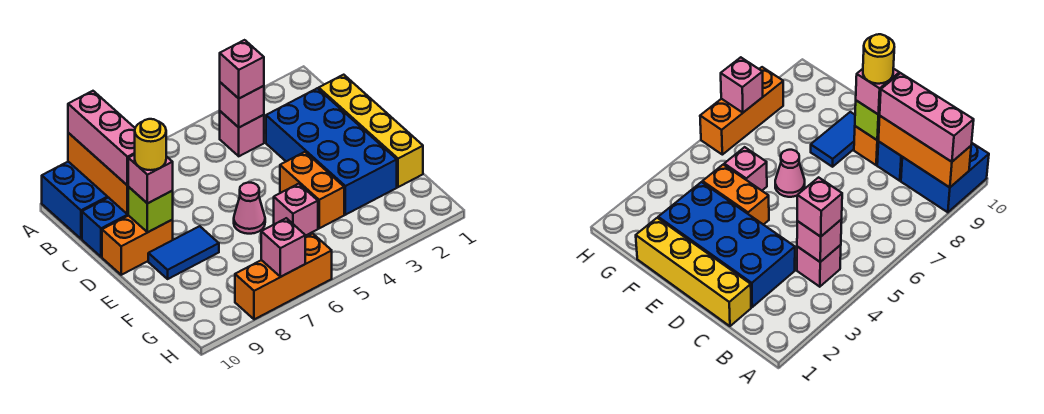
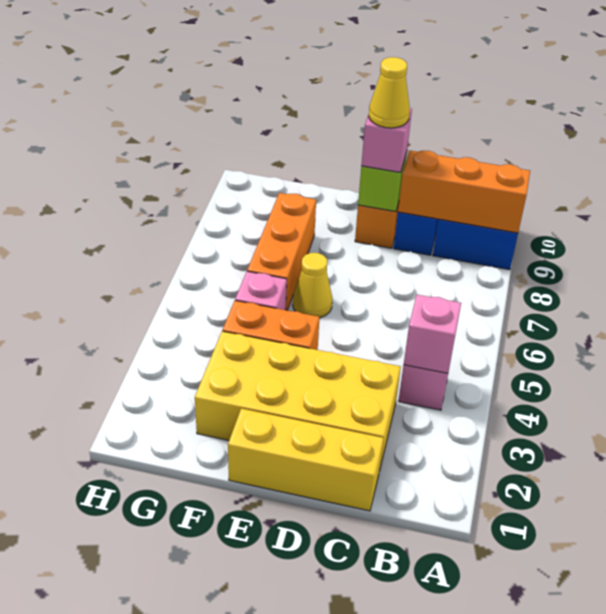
pink brick A9:C9 level 3 -> none
pink brick B4 level 3 -> none
yellow brick C1:F1 level 1 -> yellow brick C1:E1 level 1
blue brick C2:F3 level 1 -> yellow brick C2:F3 level 1
yellow round brick D9 level 4 -> yellow cone D9 level 4
pink cone E6 level 1 -> yellow cone E6 level 1
blue tile E8:E9 level 1 -> none
orange brick H6:H8 level 1 -> orange brick F6:F8 level 1
pink brick H7 level 2 -> none

